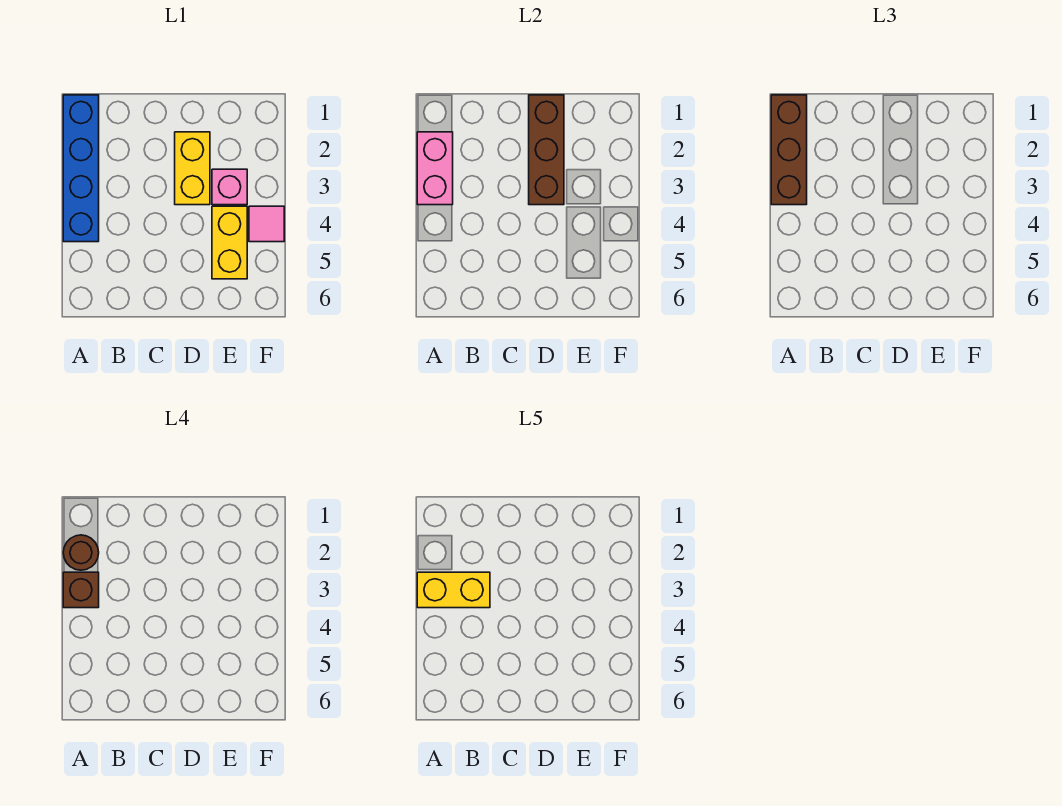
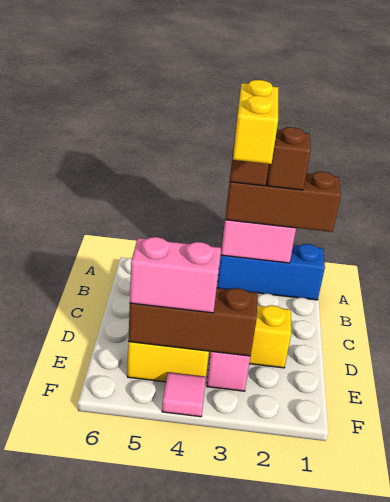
blue brick A1:A4 level 1 -> blue brick A1:A3 level 1
brown round brick A2 level 4 -> brown brick A2 level 4
brown brick D1:D3 level 2 -> brown brick E3:E5 level 2
none -> pink brick E4:E5 level 3

